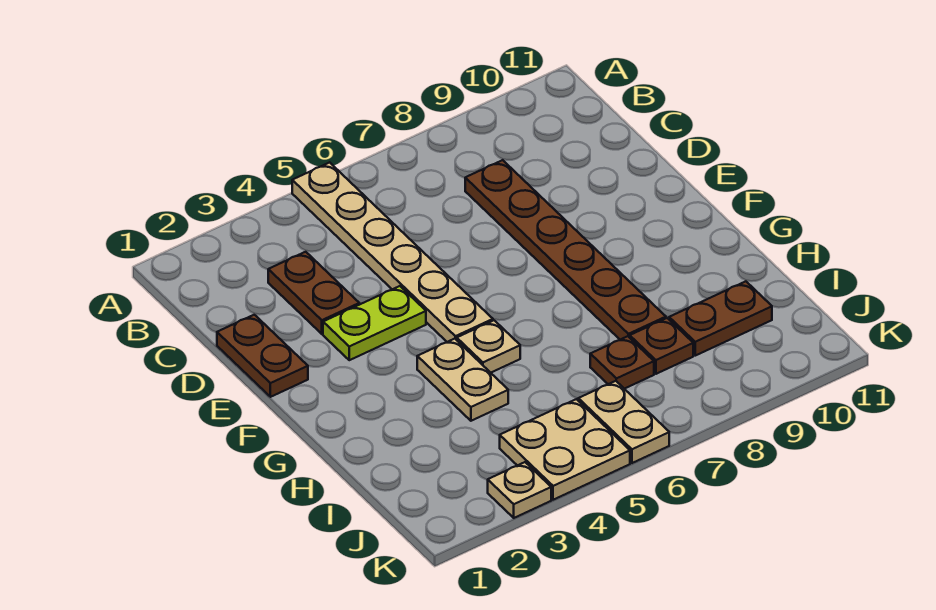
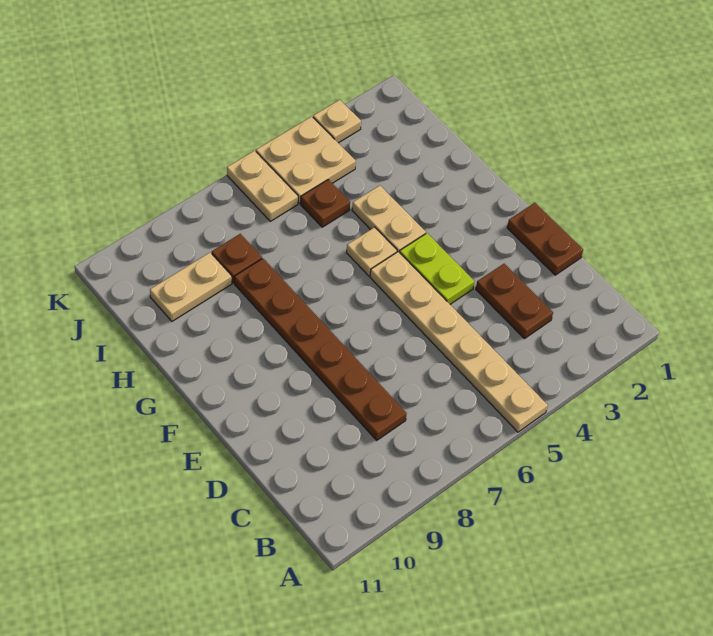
lime plate E3:E4 level 1 -> lime plate E4:F4 level 1
brown plate I7 level 1 -> brown plate I5 level 1
brown plate I9:I10 level 1 -> tan plate I9:I10 level 1

